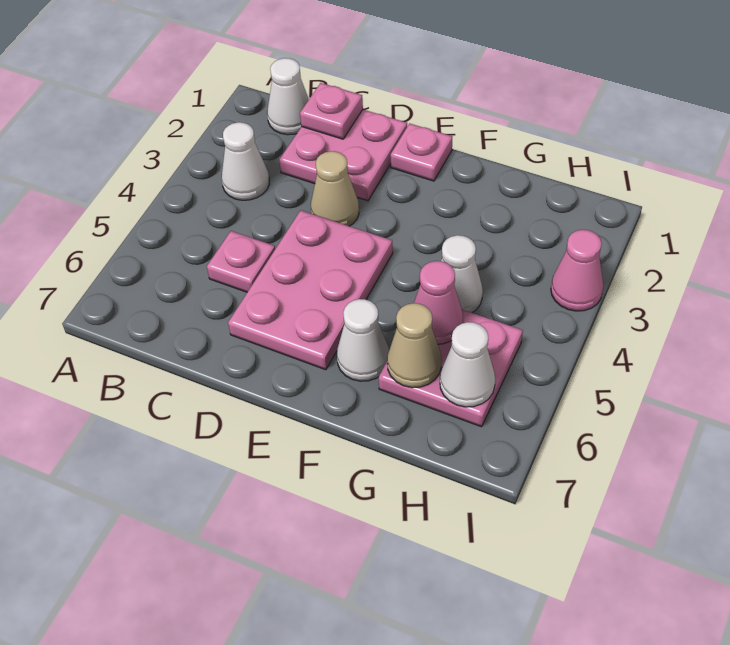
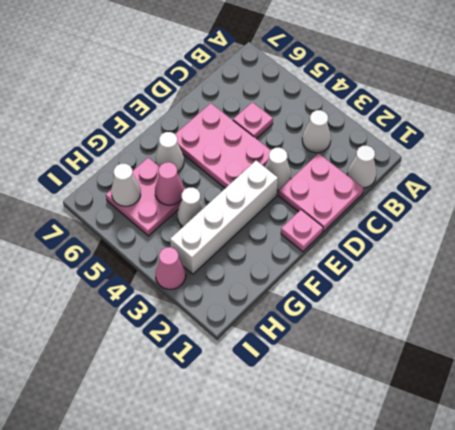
pink plate C1 level 2 -> none
tan cone D3 level 1 -> white cone D3 level 1
none -> white brick E3:H3 level 1
tan cone G6 level 2 -> none

